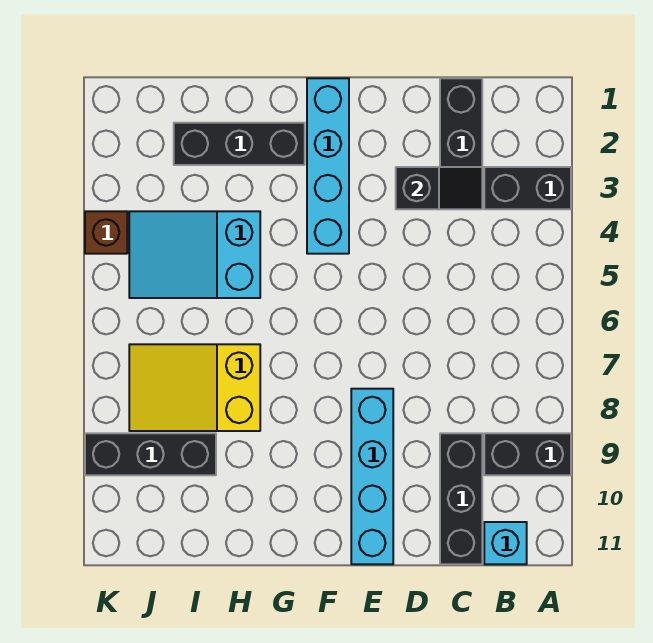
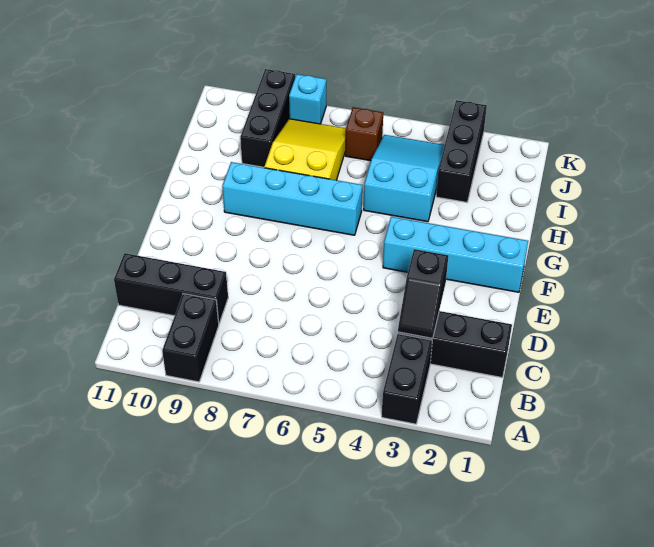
cyan brick B11 level 1 -> cyan brick K8 level 1
cyan brick E8:E11 level 1 -> cyan brick G6:G9 level 1
black brick G2:I2 level 1 -> black brick I3:K3 level 1
brown brick K4 level 1 -> brown brick J6 level 1

